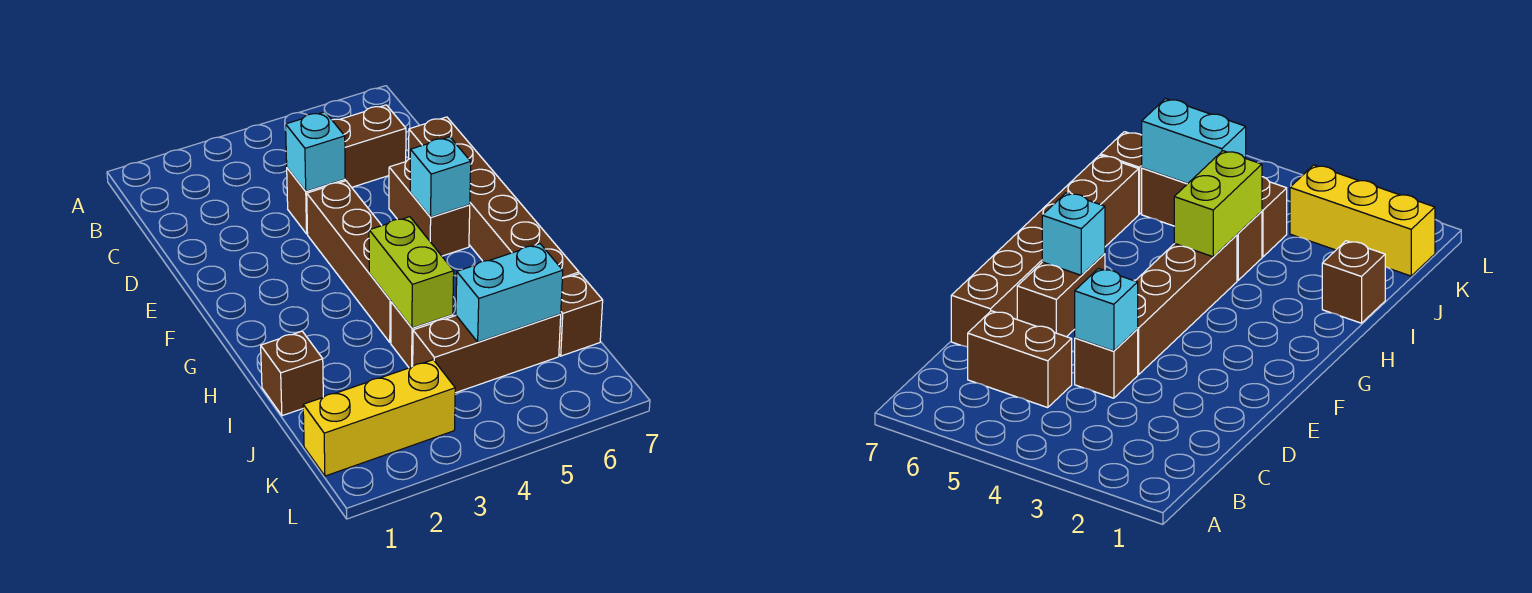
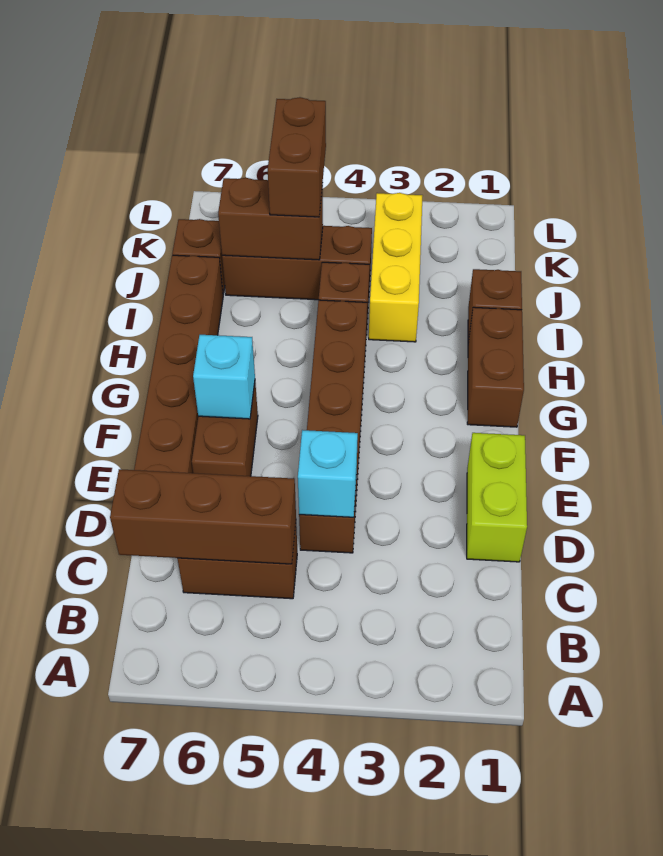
none -> brown brick C5:C7 level 2
none -> brown brick G1:H1 level 1
lime brick H4:I4 level 2 -> lime brick D1:E1 level 1
cyan brick J5:J6 level 2 -> brown brick J5:J6 level 2
none -> brown brick J5:K5 level 3
yellow brick K1:K3 level 1 -> yellow brick I3:K3 level 1

